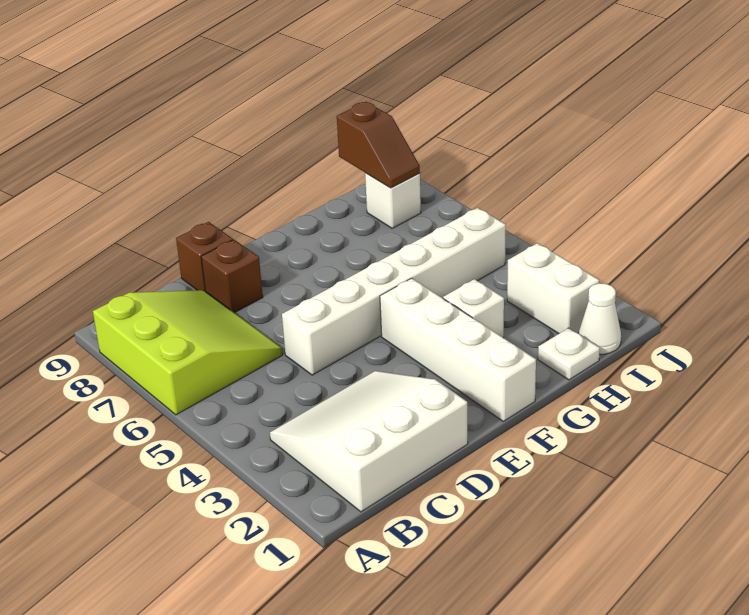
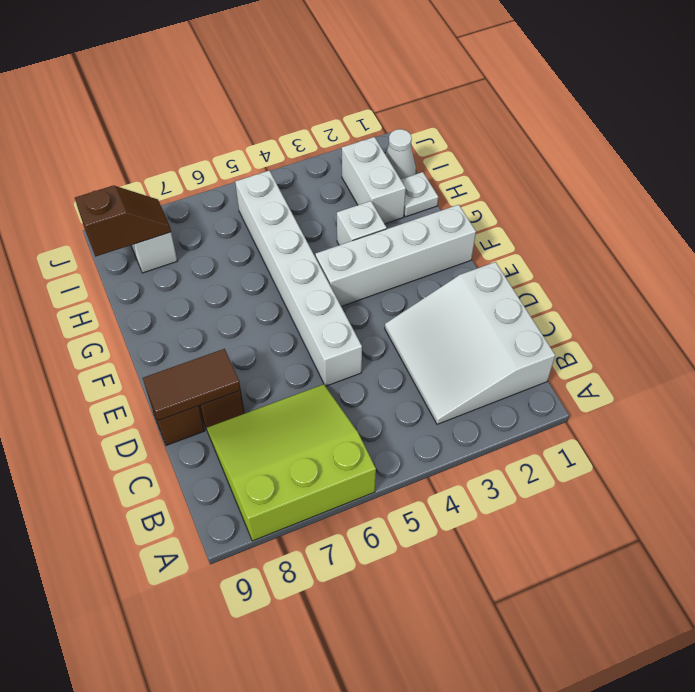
none -> brown tile D8:D9 level 2
white brick I2:I3 level 1 -> white brick H2:I2 level 1

